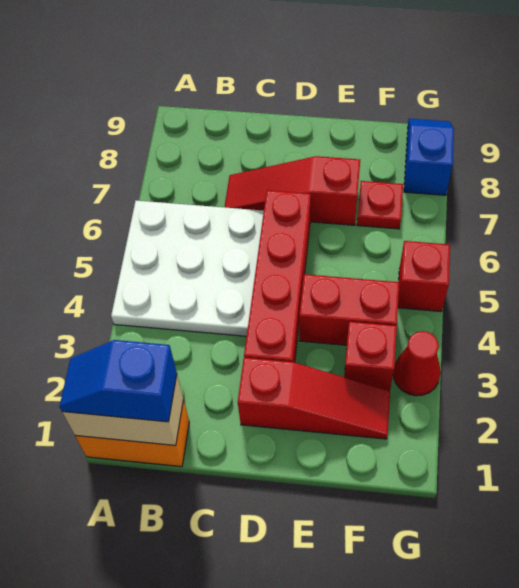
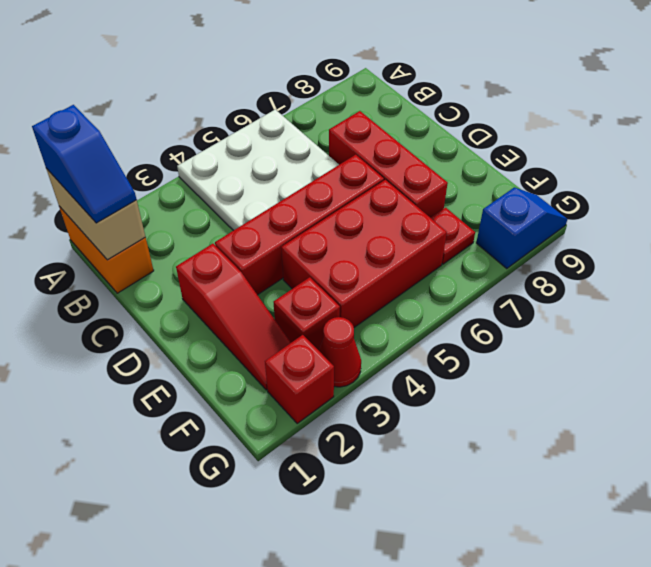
blue slope A1:B1 level 3 top B -> blue slope A1:B1 level 3 top A
red slope C7:E7 level 1 top E -> red brick C7:E7 level 1
red brick E4:F4 level 1 -> red brick E4:F6 level 1
red brick G5 level 1 -> red brick G2 level 1

